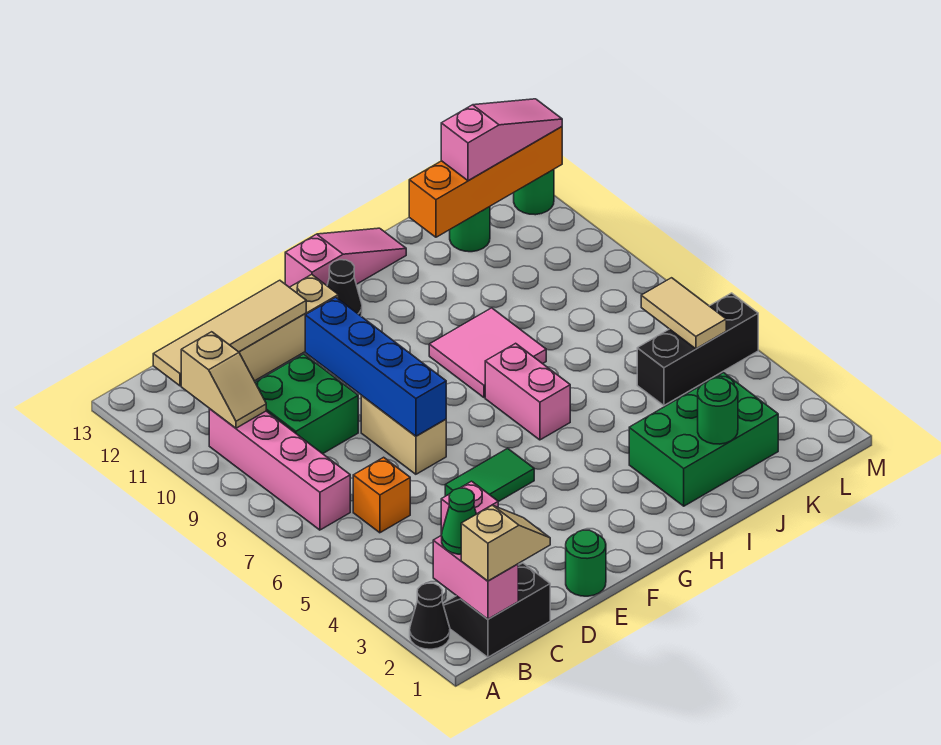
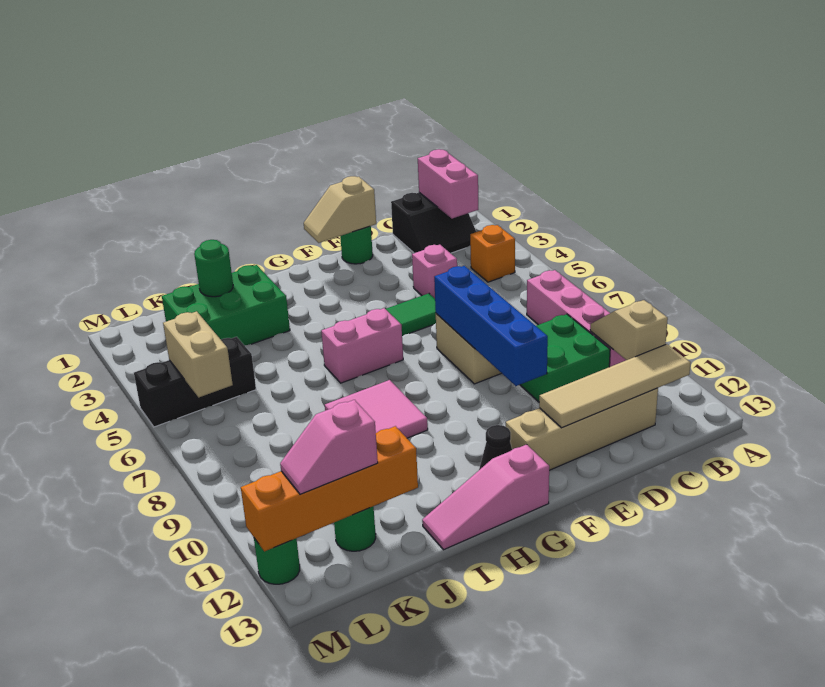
black cone A2 level 1 -> none
tan slope B1:C1 level 3 top B -> tan slope E1:F1 level 2 top E
green cone B2 level 3 -> none
orange brick C6 level 1 -> orange brick B4 level 1
pink brick H6:H7 level 1 -> pink brick G6:H6 level 1
pink slope K12:M12 level 3 top K -> pink slope K12:L12 level 3 top K
tan tile L5:L6 level 2 -> tan brick L5:L6 level 2

